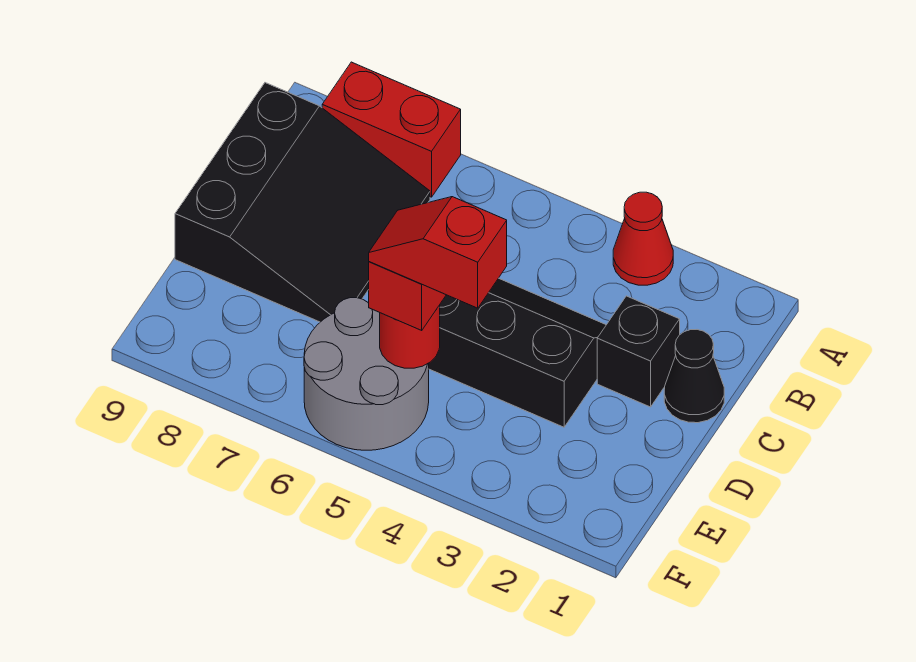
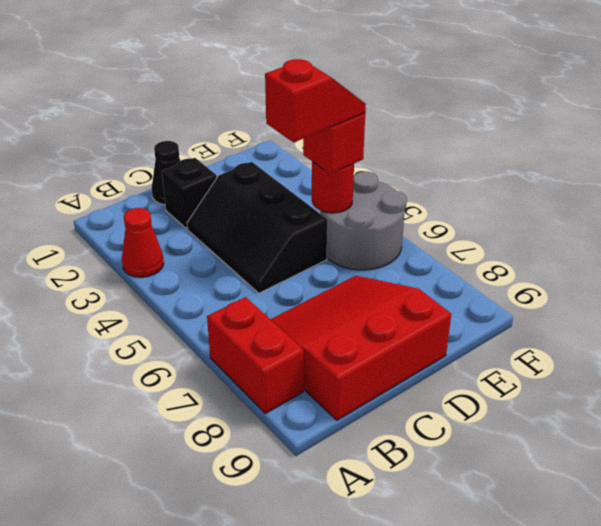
black slope B7:D9 level 1 top 9 -> red slope B7:D9 level 1 top 9
red slope E4:E5 level 4 top 4 -> red slope D5:E5 level 4 top D

